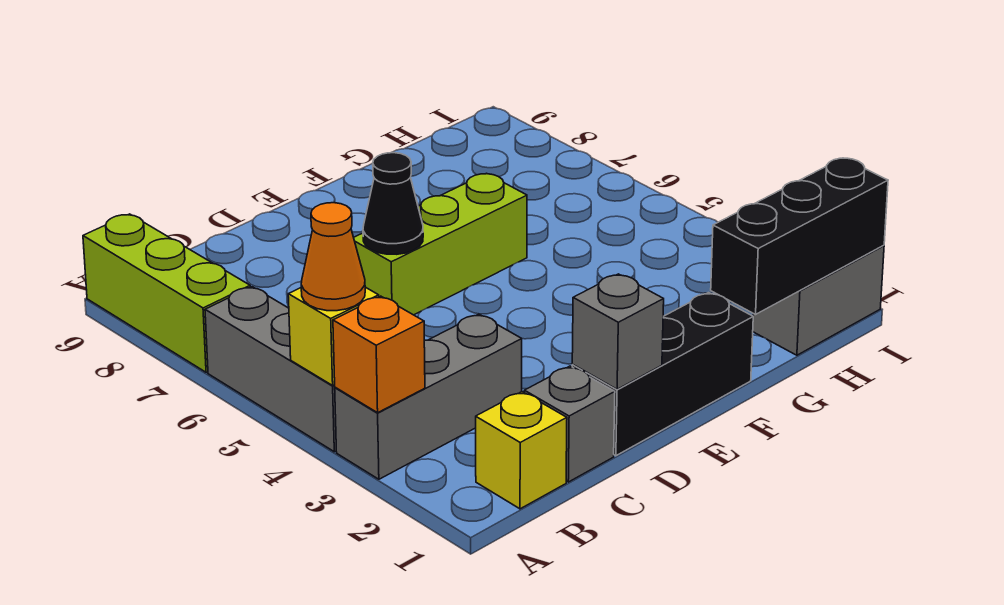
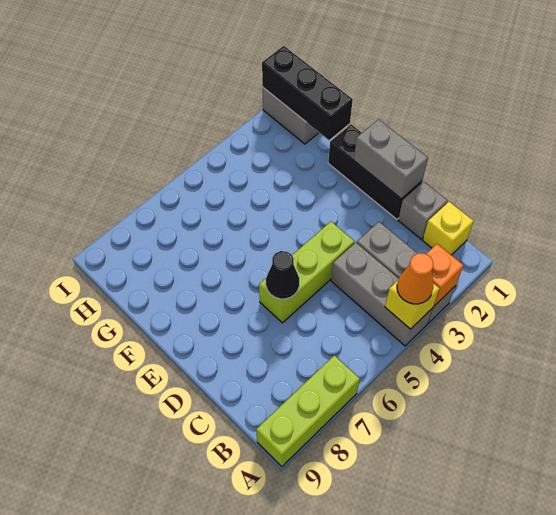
grey brick A4:A6 level 1 -> grey brick A4:C4 level 1
grey brick D1 level 2 -> grey brick D1:E1 level 2
lime brick D6:F6 level 1 -> lime brick D4:D6 level 1

